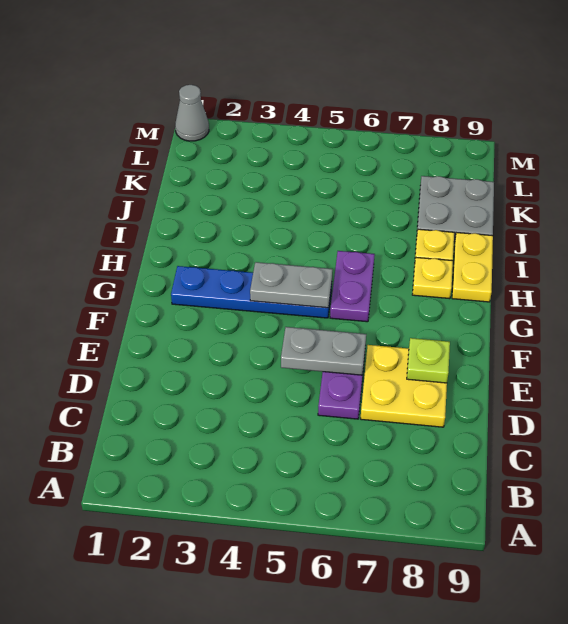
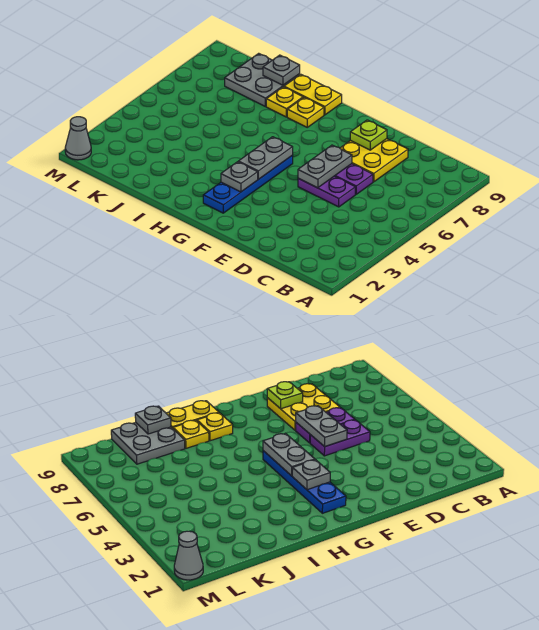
none -> grey plate G3 level 2
purple plate G6:H6 level 1 -> purple plate D5:E5 level 1
none -> grey plate J9 level 2

